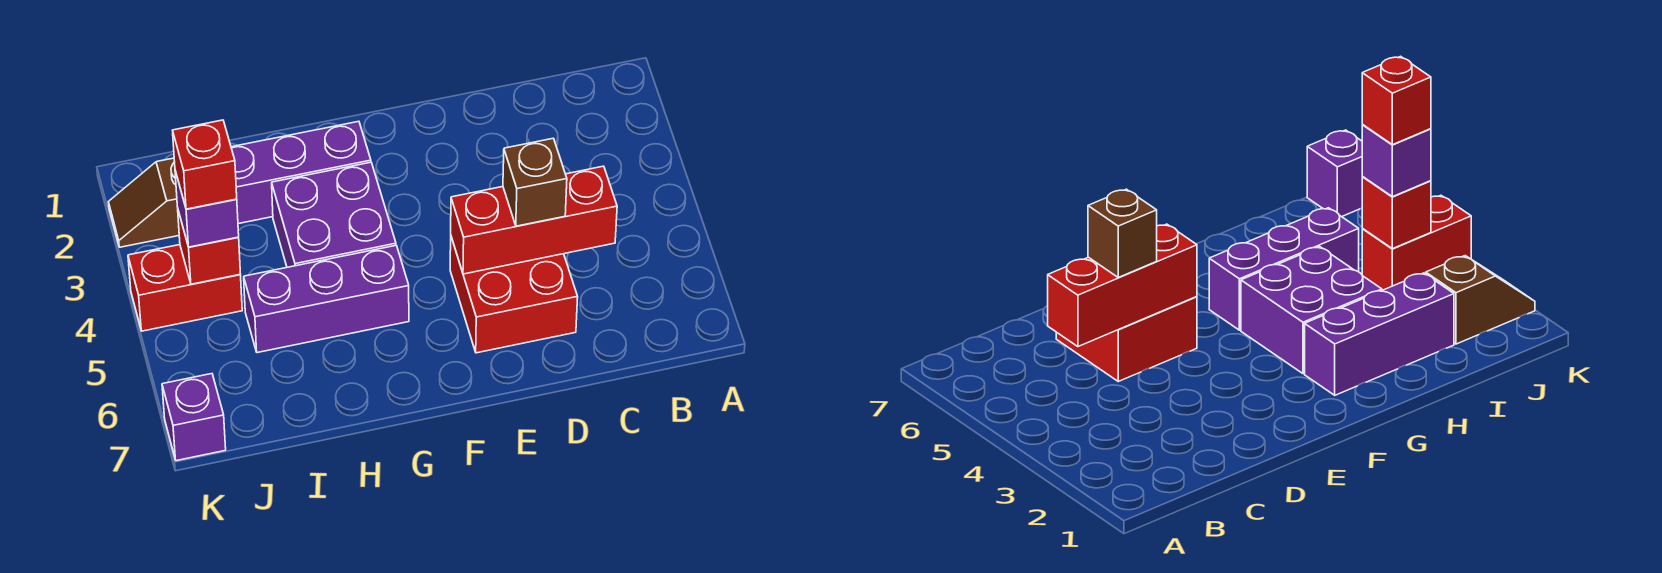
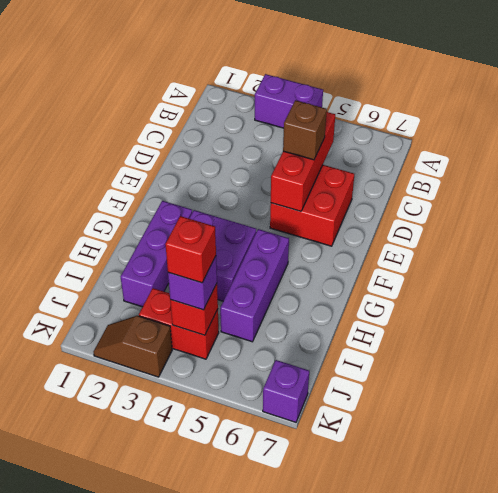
none -> purple brick A3:A4 level 1
brown slope J2:K2 level 1 top J -> brown slope K2:K3 level 1 top 3
red brick J4:K4 level 1 -> red brick J3:J4 level 1

